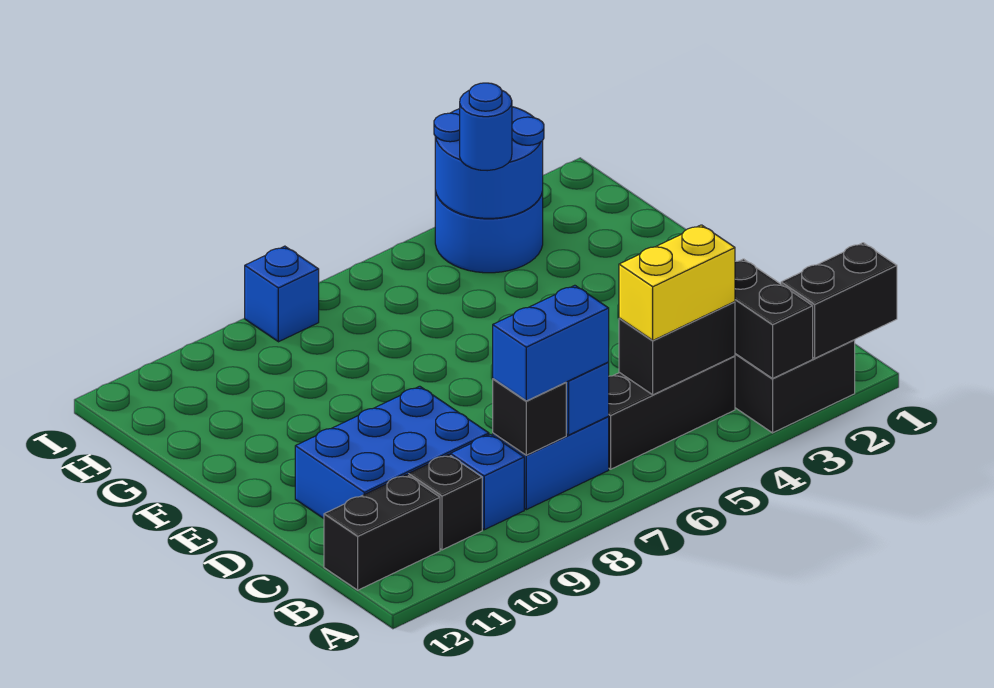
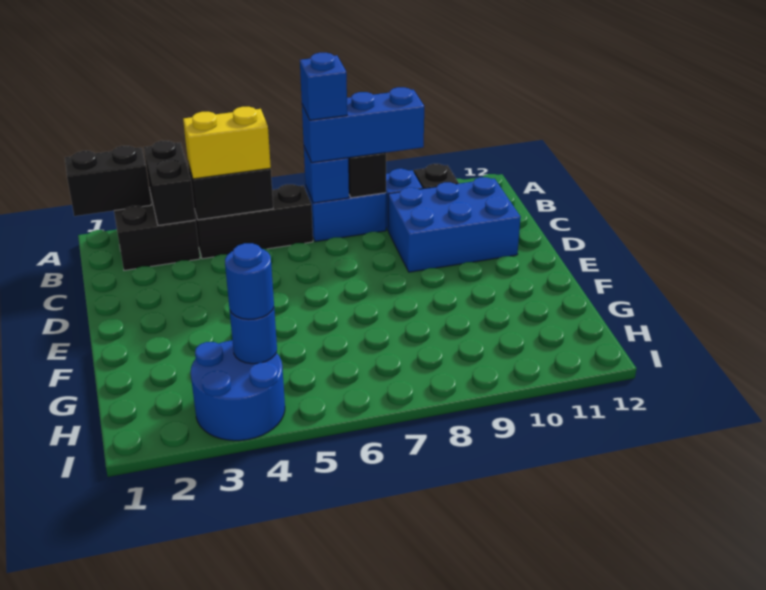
blue brick B7:B8 level 3 -> blue brick B7:B9 level 3
black brick B11:B12 level 1 -> none
blue round brick H3:I4 level 2 -> blue round brick H4 level 2
blue brick I8 level 1 -> blue brick B7 level 4

